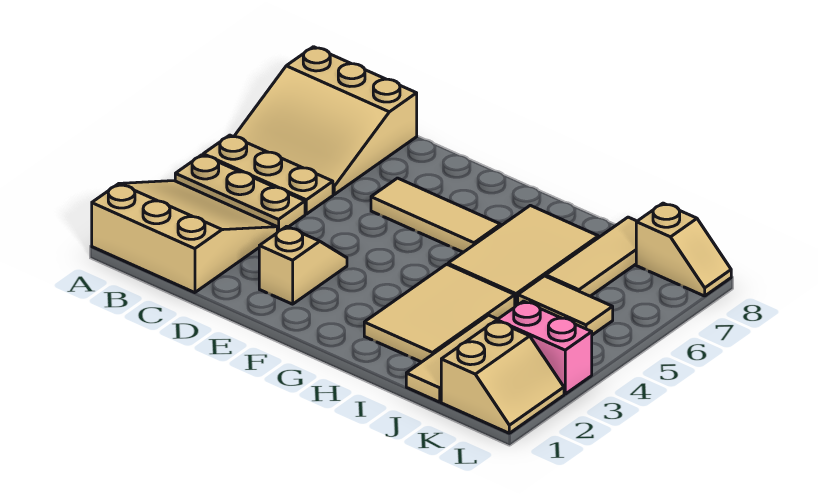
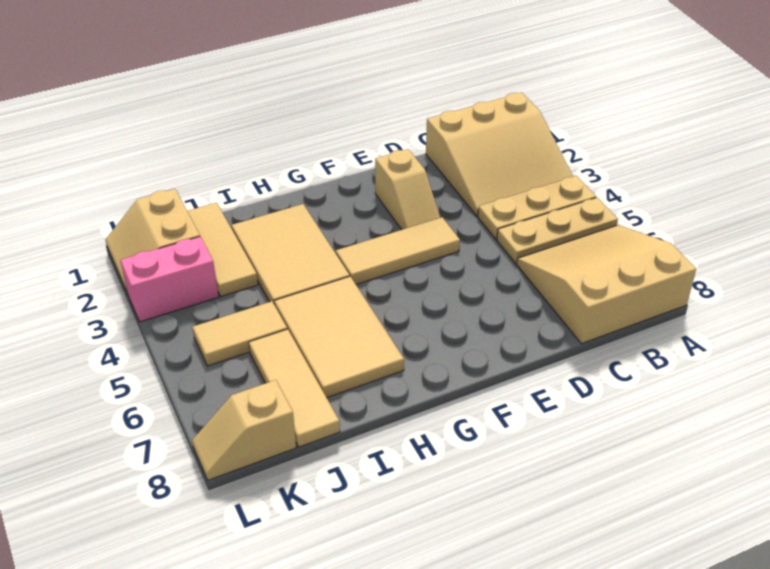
tan tile E6:G6 level 1 -> tan tile E4:G4 level 1

